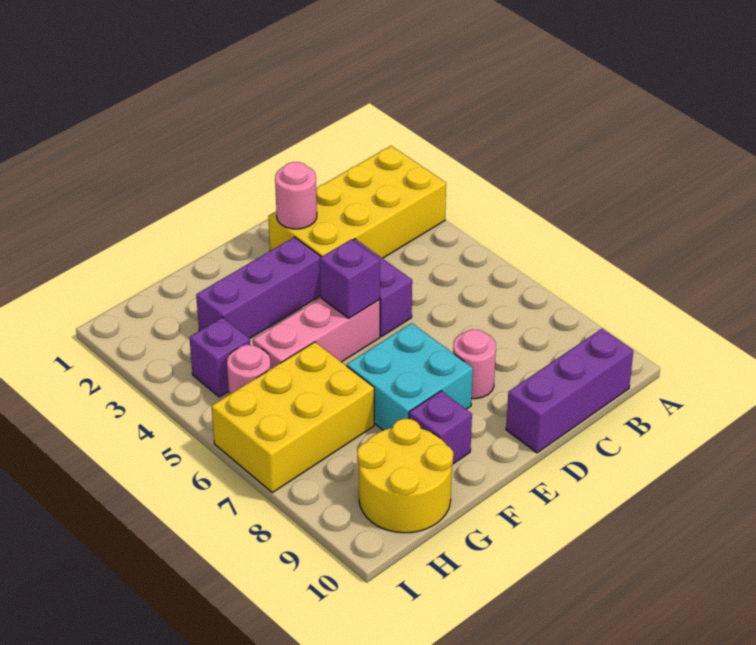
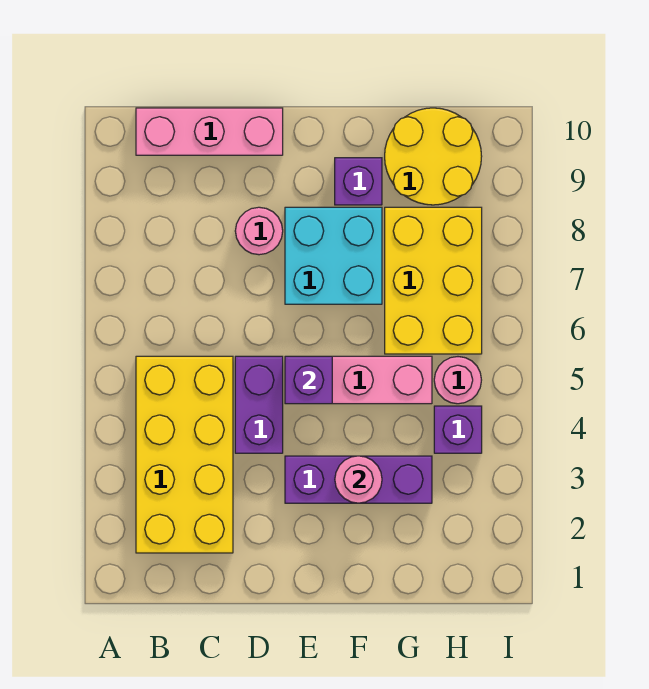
yellow brick A2:D3 level 1 -> yellow brick B2:C5 level 1
purple brick B10:D10 level 1 -> pink brick B10:D10 level 1
pink round brick D2 level 2 -> pink round brick F3 level 2
yellow brick G6:I7 level 1 -> yellow brick G6:H8 level 1

